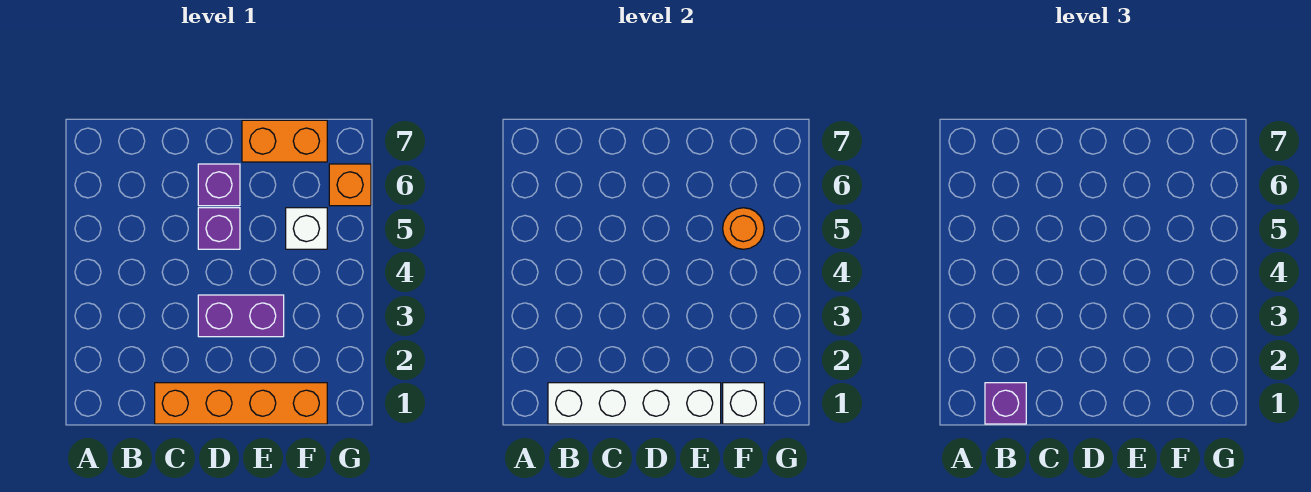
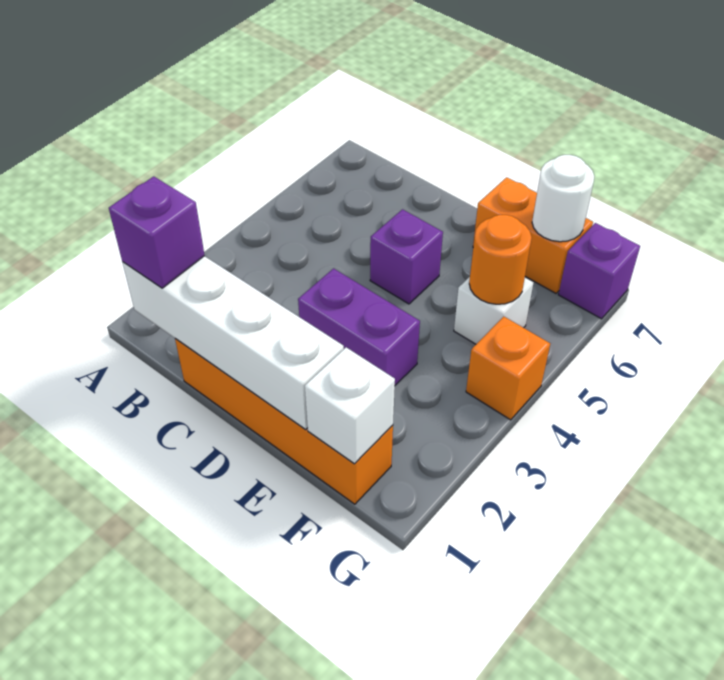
purple brick D6 level 1 -> purple brick G7 level 1
none -> white round brick F7 level 2
orange brick G6 level 1 -> orange brick G4 level 1

